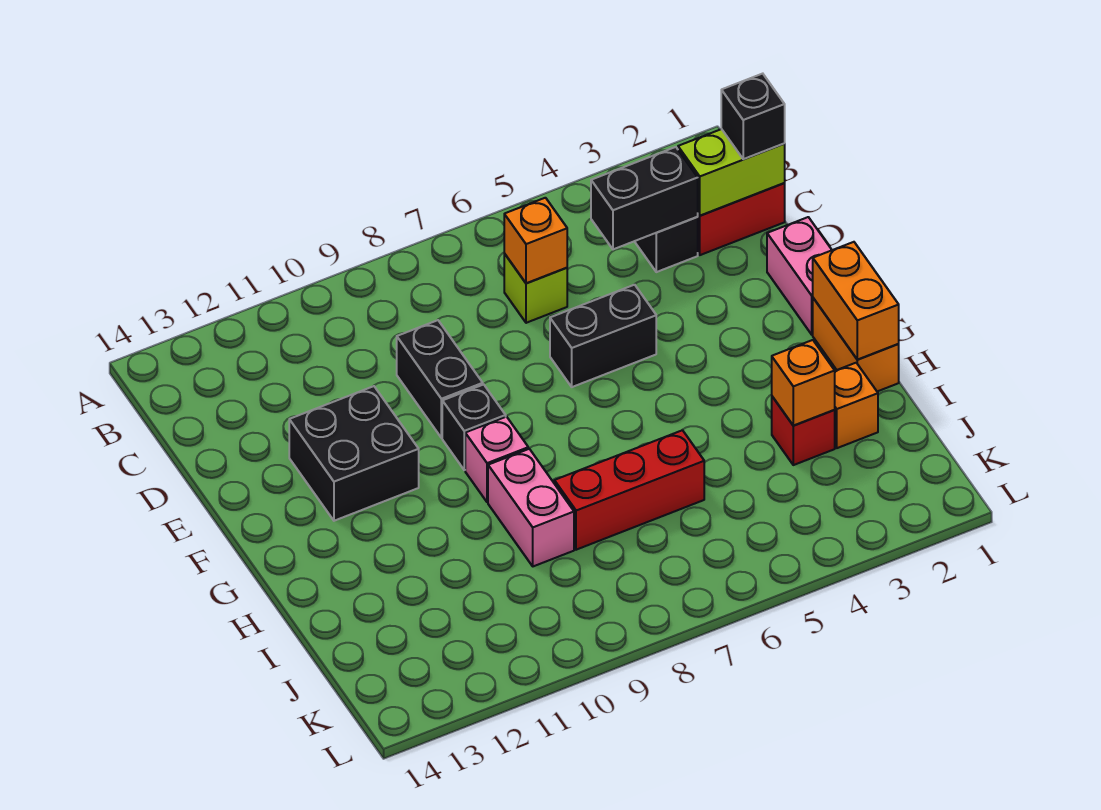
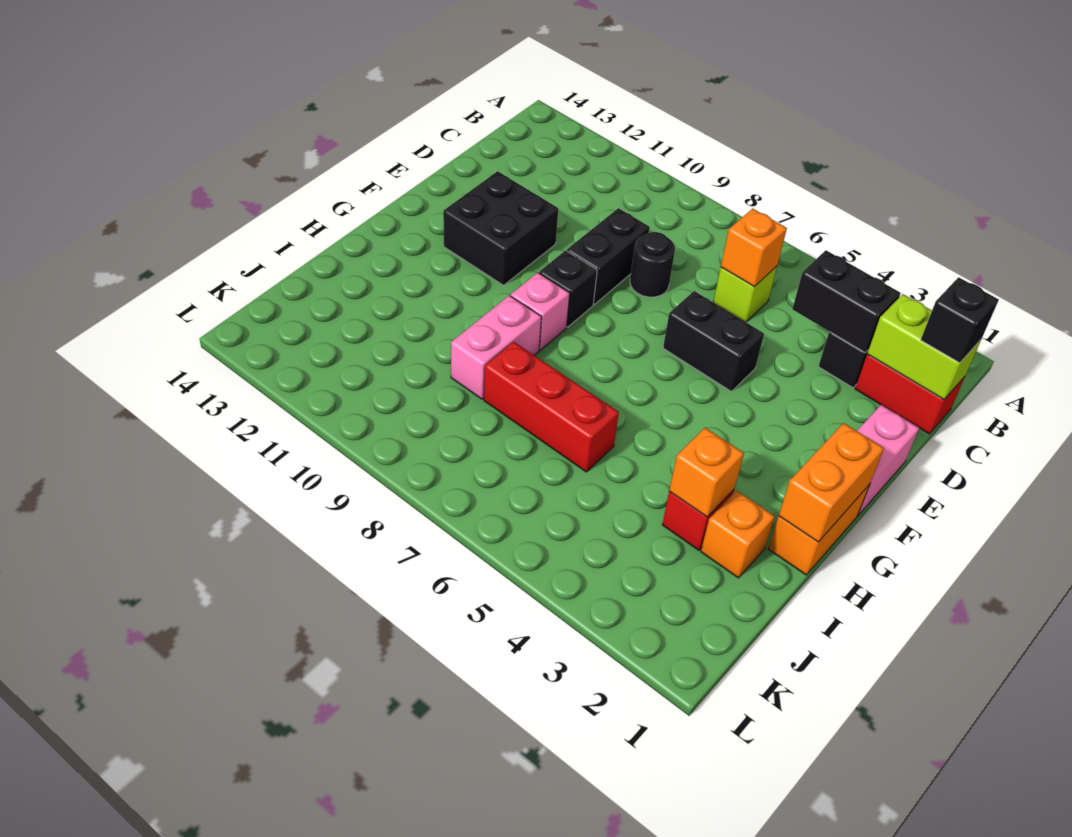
none -> black round brick D8 level 1

